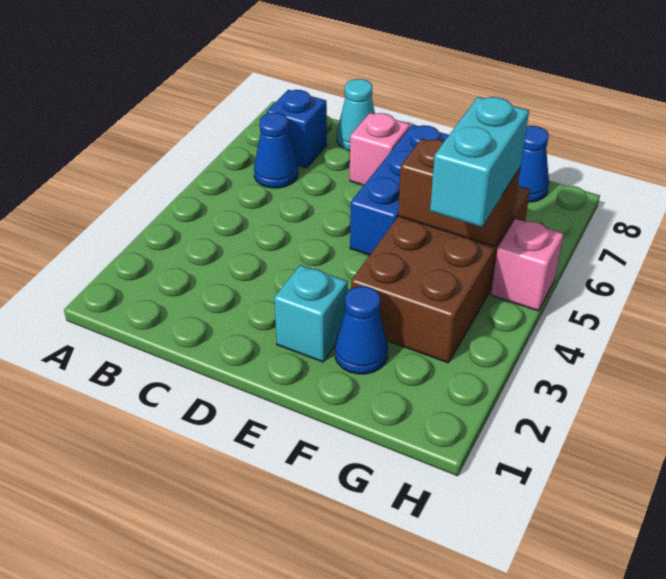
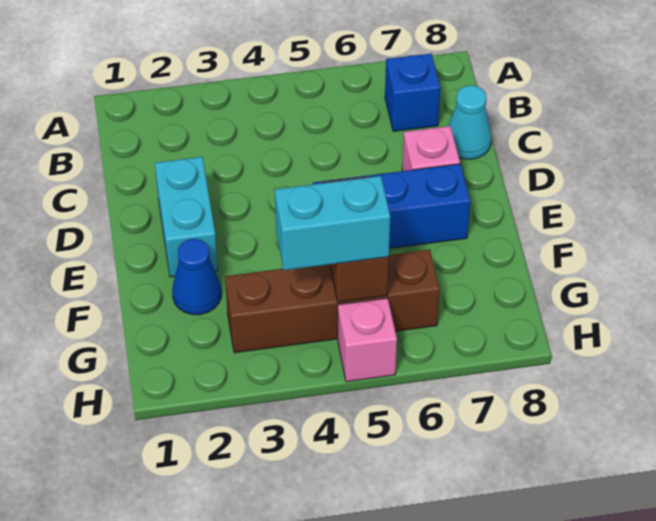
blue cone B6 level 1 -> none
cyan brick E2 level 1 -> cyan brick D2:E2 level 1
brown brick F3:G6 level 1 -> brown brick G3:G6 level 1
blue cone G8 level 1 -> none

